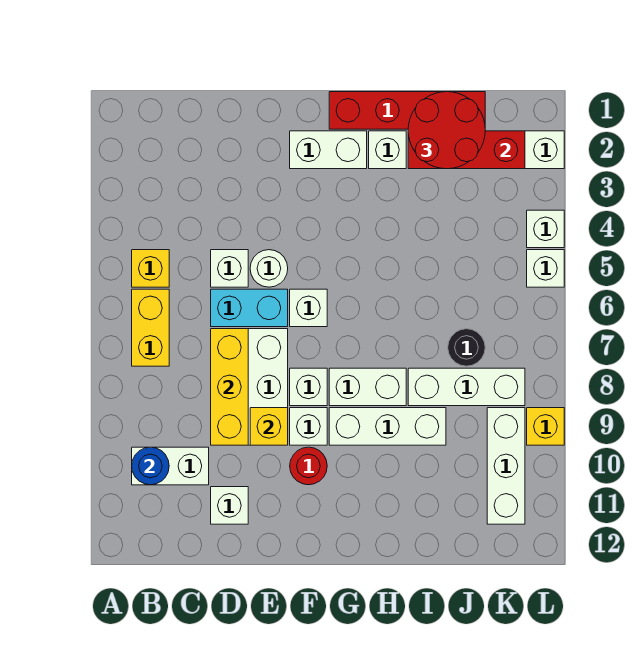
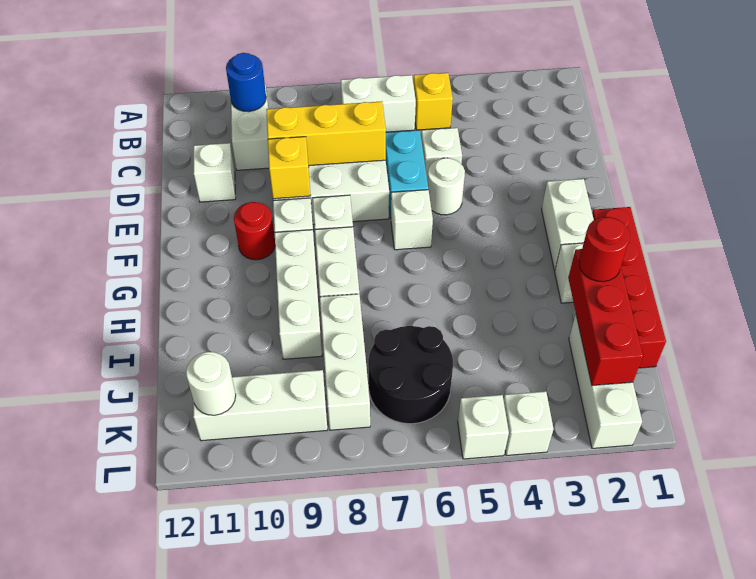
yellow brick B6:B7 level 1 -> white brick B6:B7 level 1
red round brick I1:J2 level 3 -> red round brick I2 level 3
black round brick J7 level 1 -> black round brick J6:K7 level 1
none -> white round brick K11 level 2
yellow brick L9 level 1 -> none

